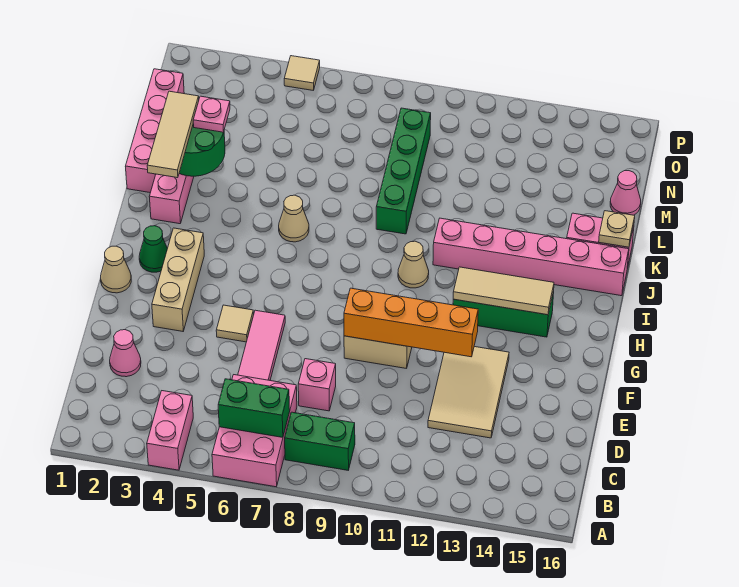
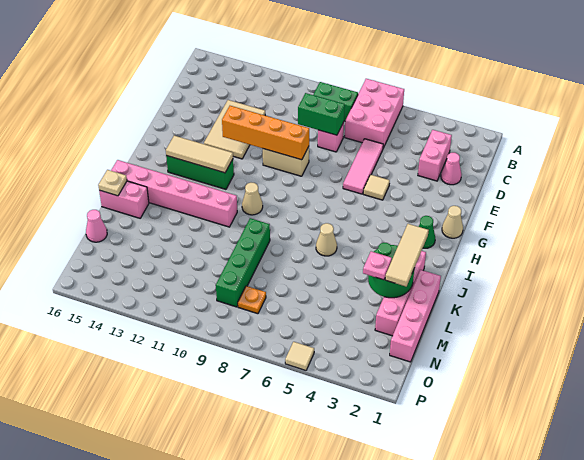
pink brick A4:B4 level 1 -> pink brick C3:D3 level 1
green brick B6:B7 level 2 -> green brick D8:D9 level 2
tan brick F3:H3 level 1 -> none
none -> orange plate N8 level 1

